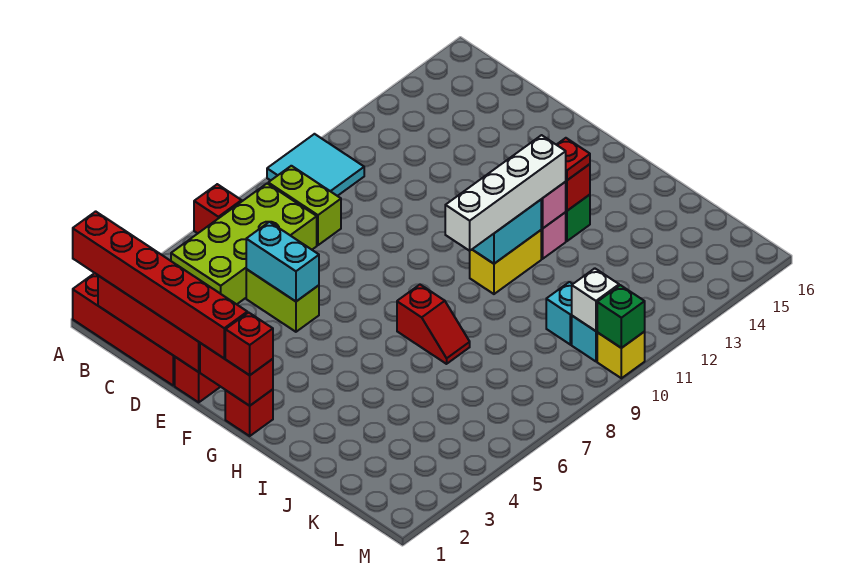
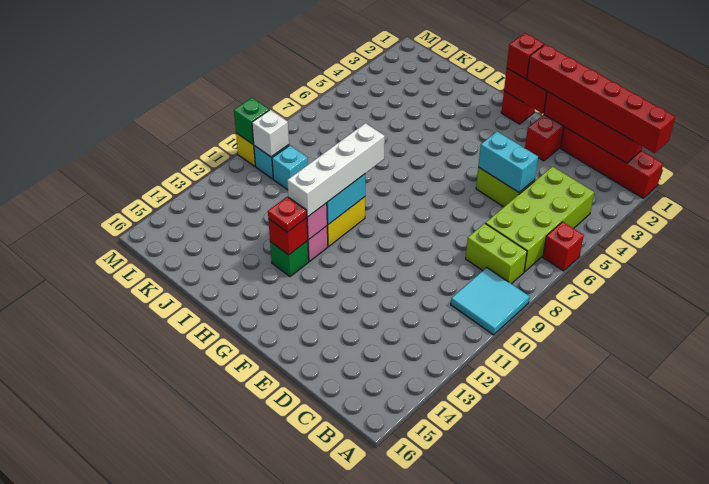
red slope H7:I7 level 1 top H -> none

